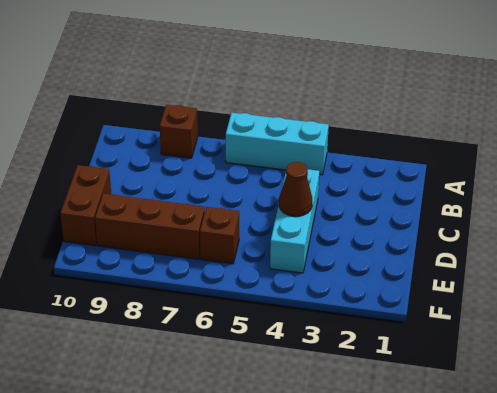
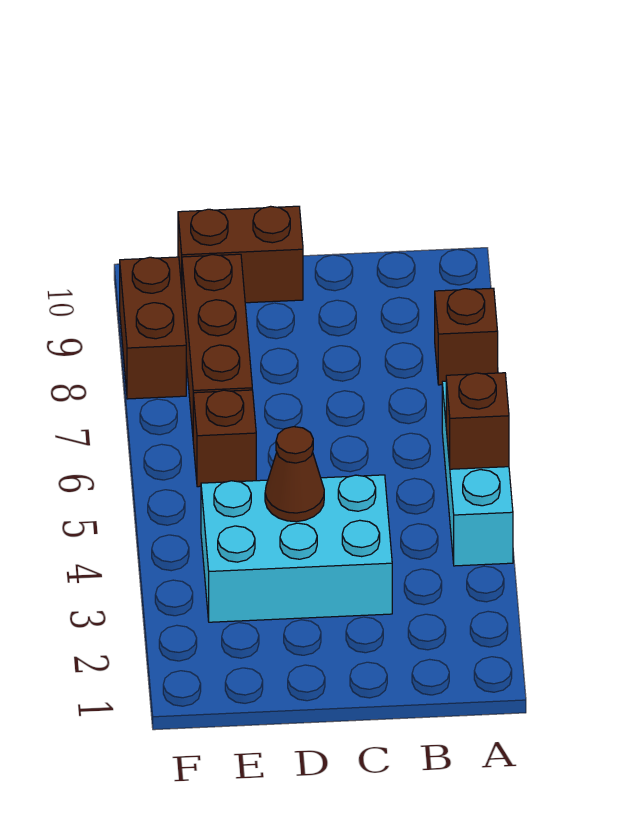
none -> brown brick A5 level 2
cyan brick C4:E4 level 1 -> cyan brick C3:E4 level 1
none -> brown brick F8:F9 level 1

